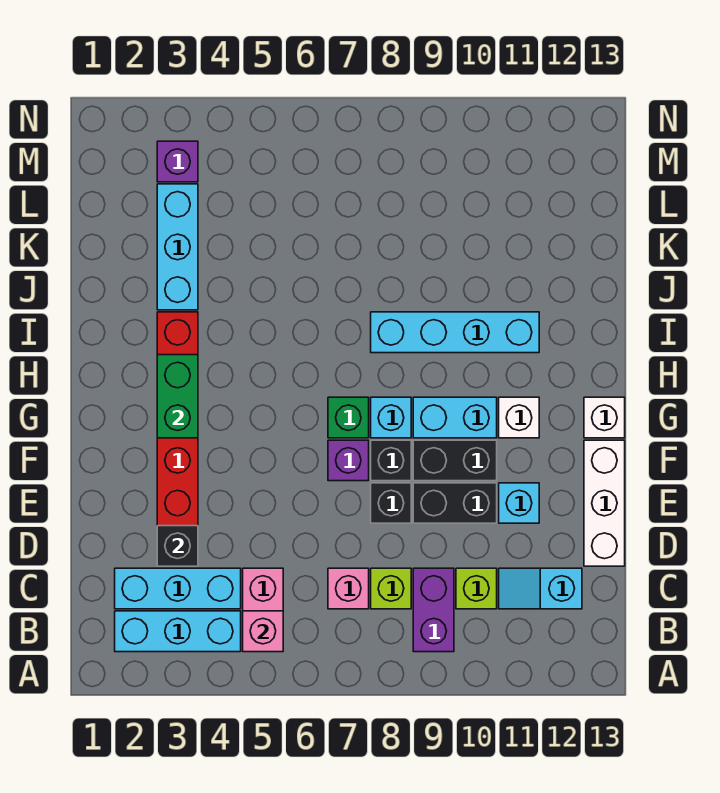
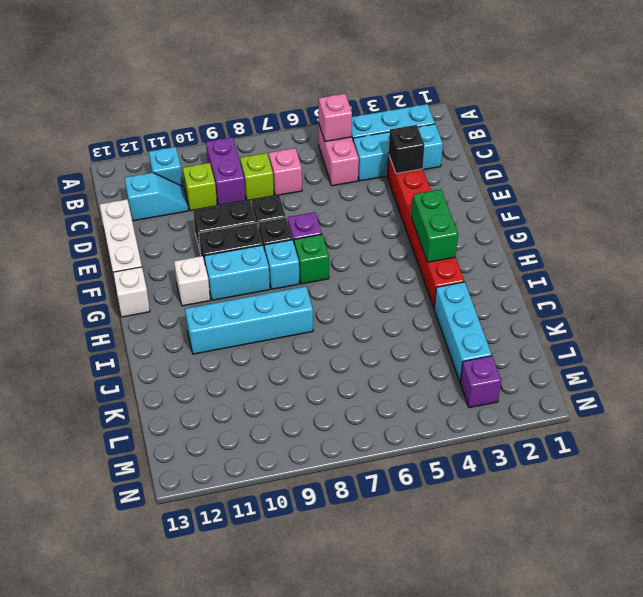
cyan brick E11 level 1 -> cyan brick B11 level 1

